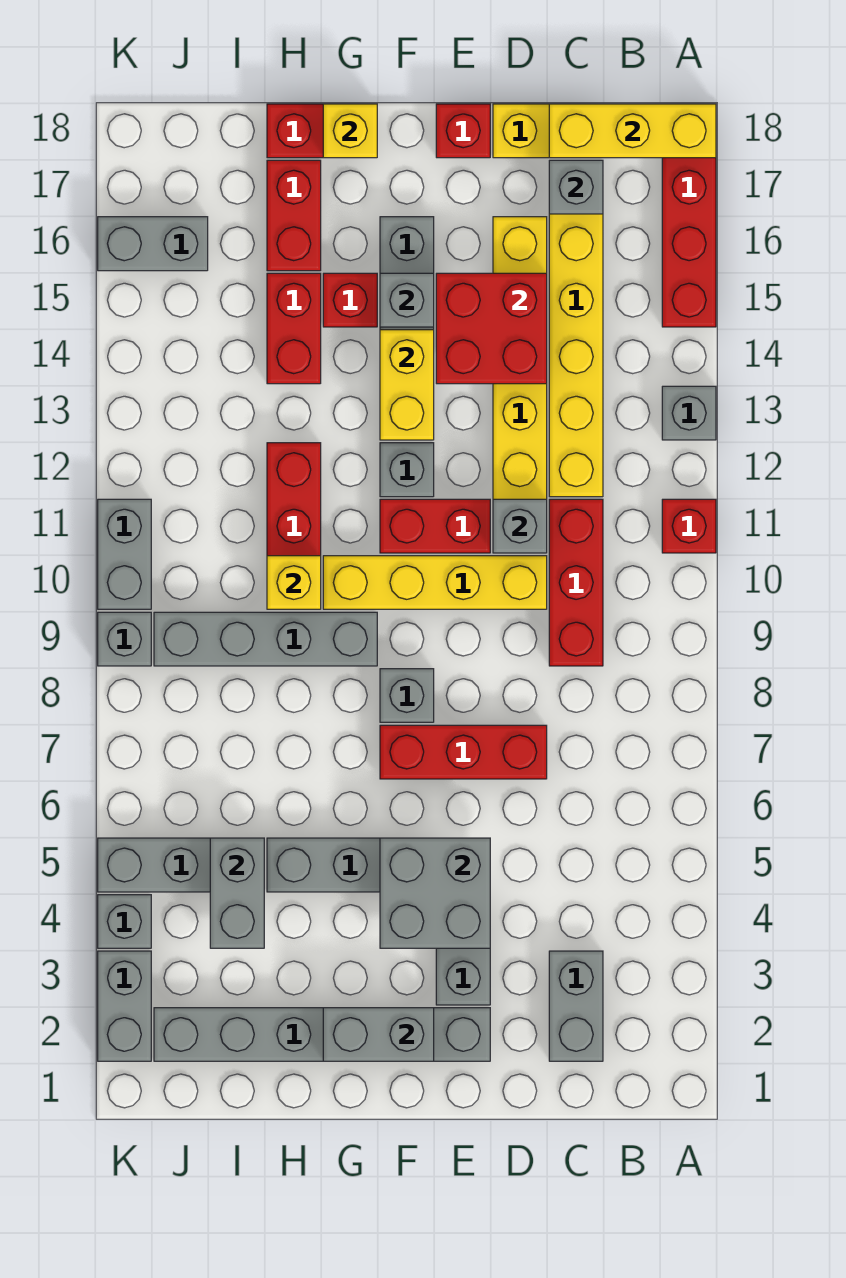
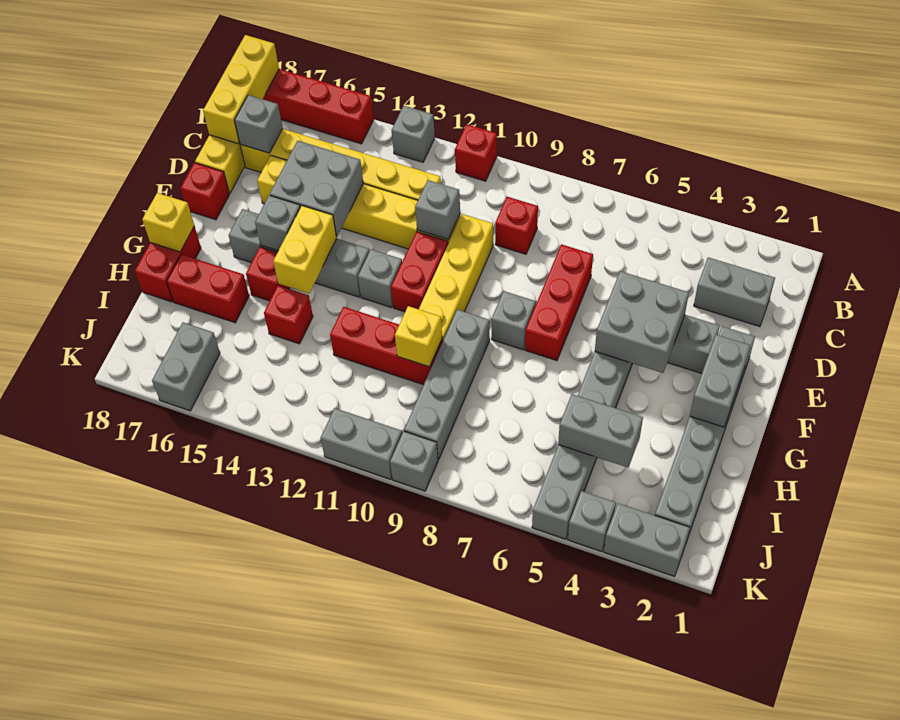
red brick C9:C11 level 1 -> red brick C9 level 1
red brick D14:E15 level 2 -> grey brick D14:E15 level 2
yellow brick F13:F14 level 2 -> yellow brick F14:G14 level 2
red brick H14:H15 level 1 -> red brick H14 level 1

